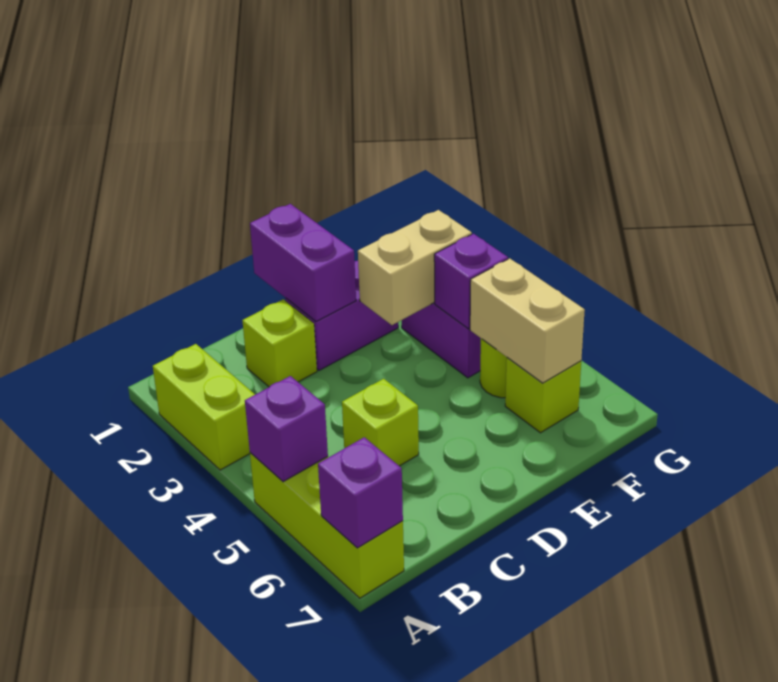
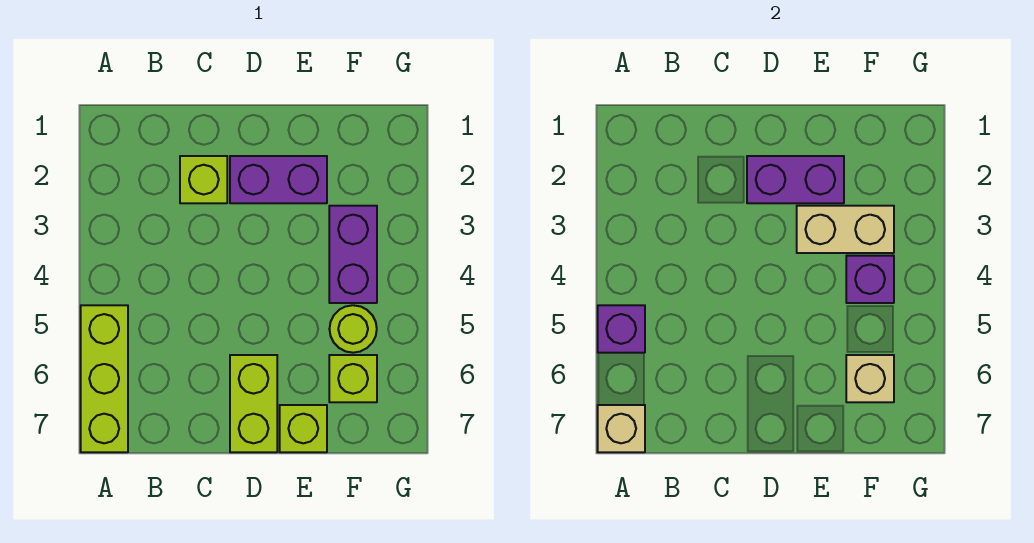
lime brick A2:A3 level 1 -> lime brick D6:D7 level 1
purple brick A7 level 2 -> tan brick A7 level 2
lime brick C5 level 1 -> lime brick E7 level 1
purple brick D1:D2 level 2 -> purple brick D2:E2 level 2
tan brick F5:F6 level 2 -> tan brick F6 level 2

